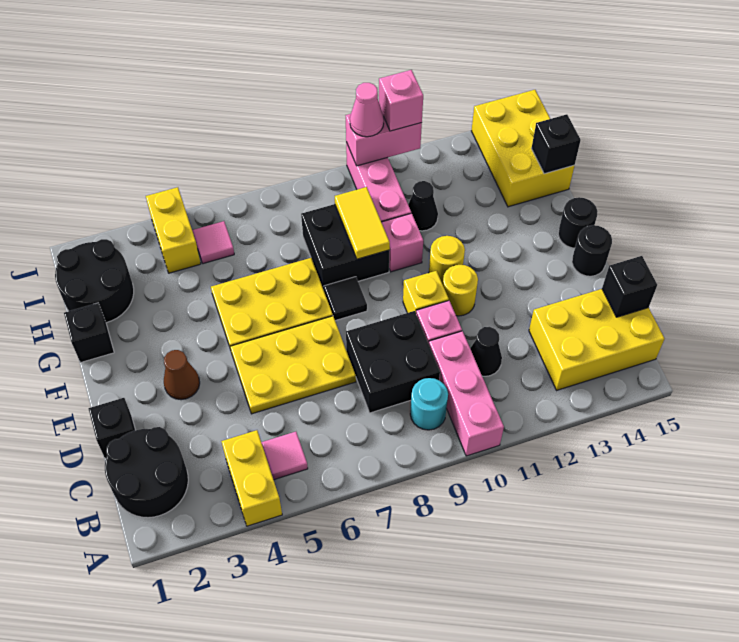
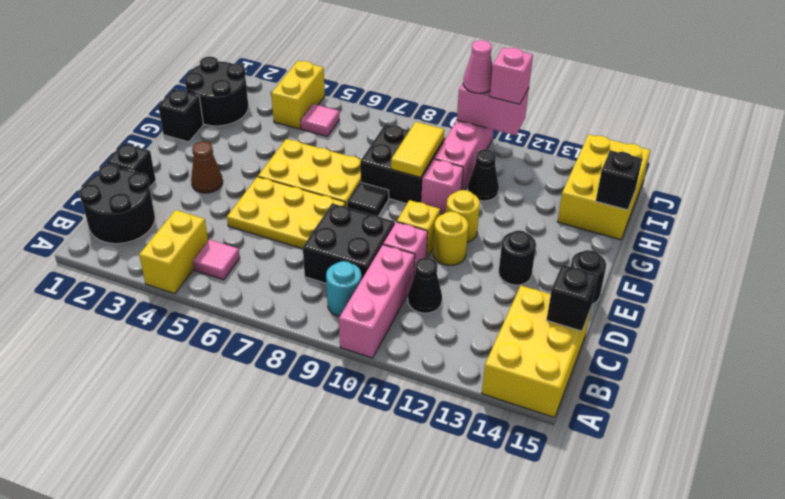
yellow brick B13:C15 level 1 -> yellow brick A14:C15 level 1
black round brick F15 level 1 -> black round brick E13 level 1

